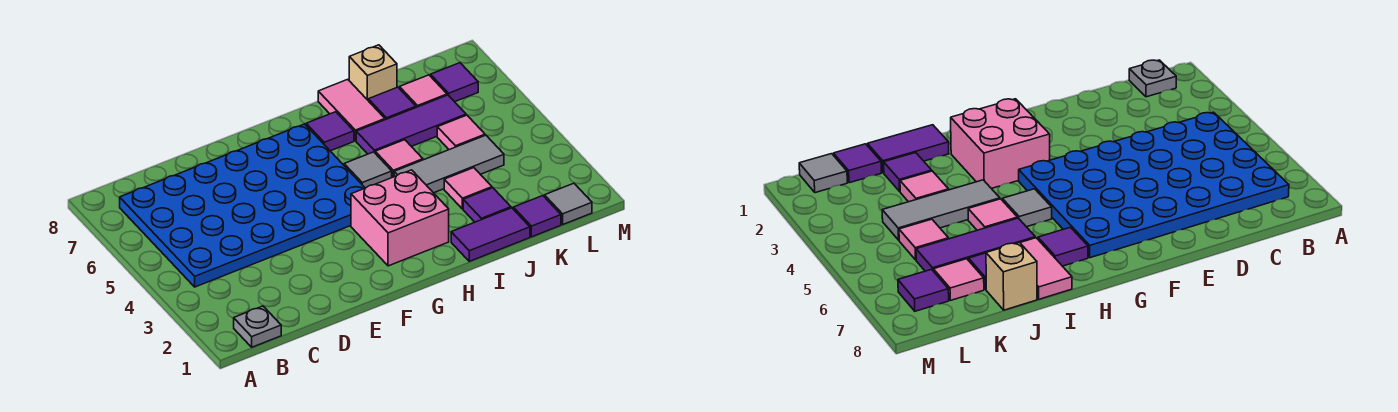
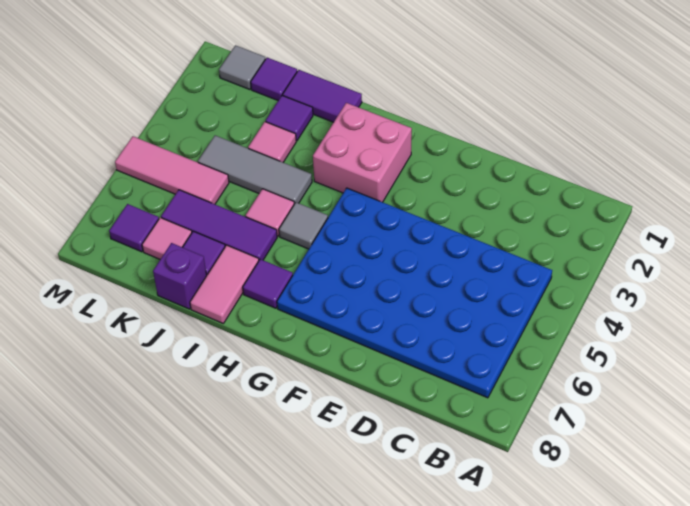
grey plate B1 level 1 -> none
tan brick J8 level 1 -> purple brick J8 level 1
pink tile K5 level 1 -> pink tile K5:M5 level 1

